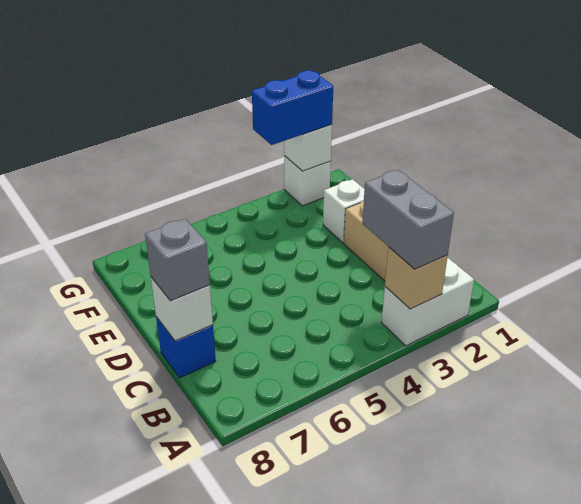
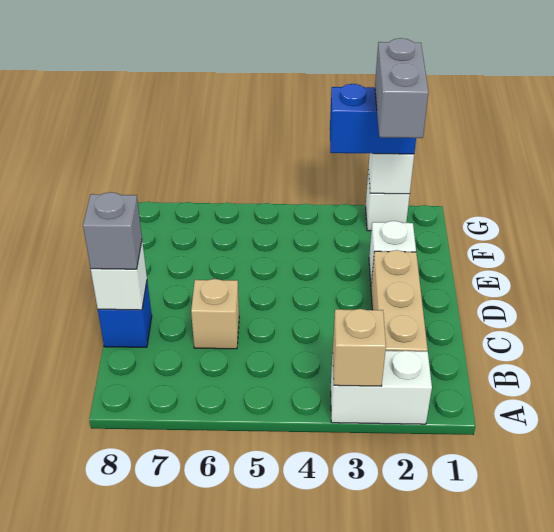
grey brick A3:B3 level 3 -> grey brick F2:G2 level 4
none -> tan brick C6 level 1

